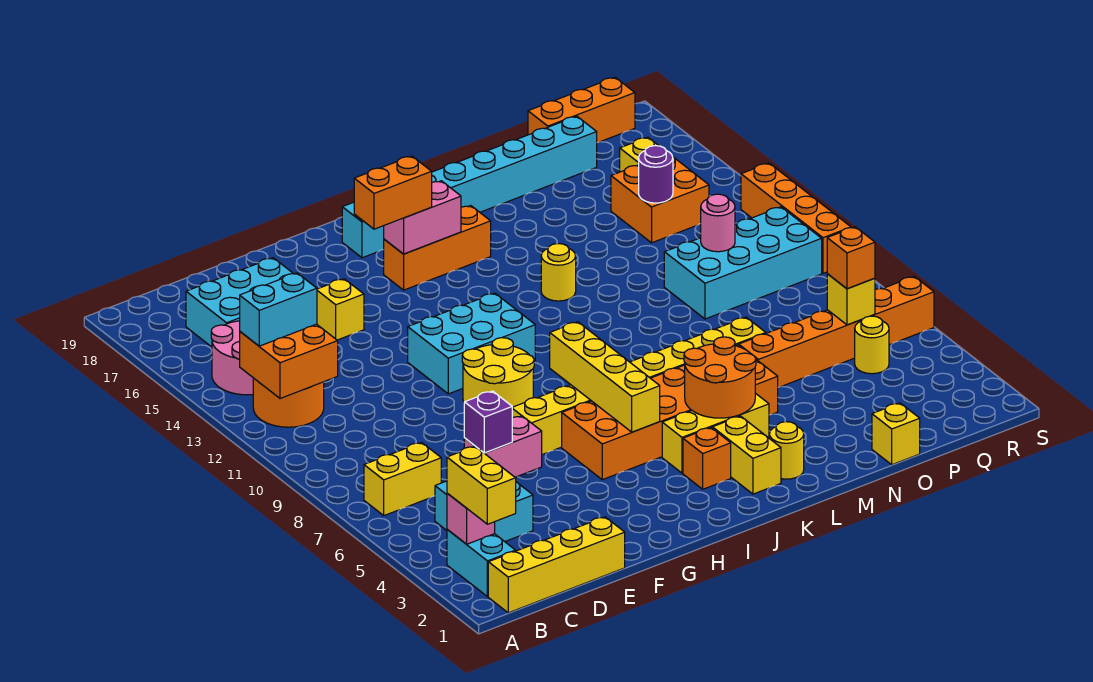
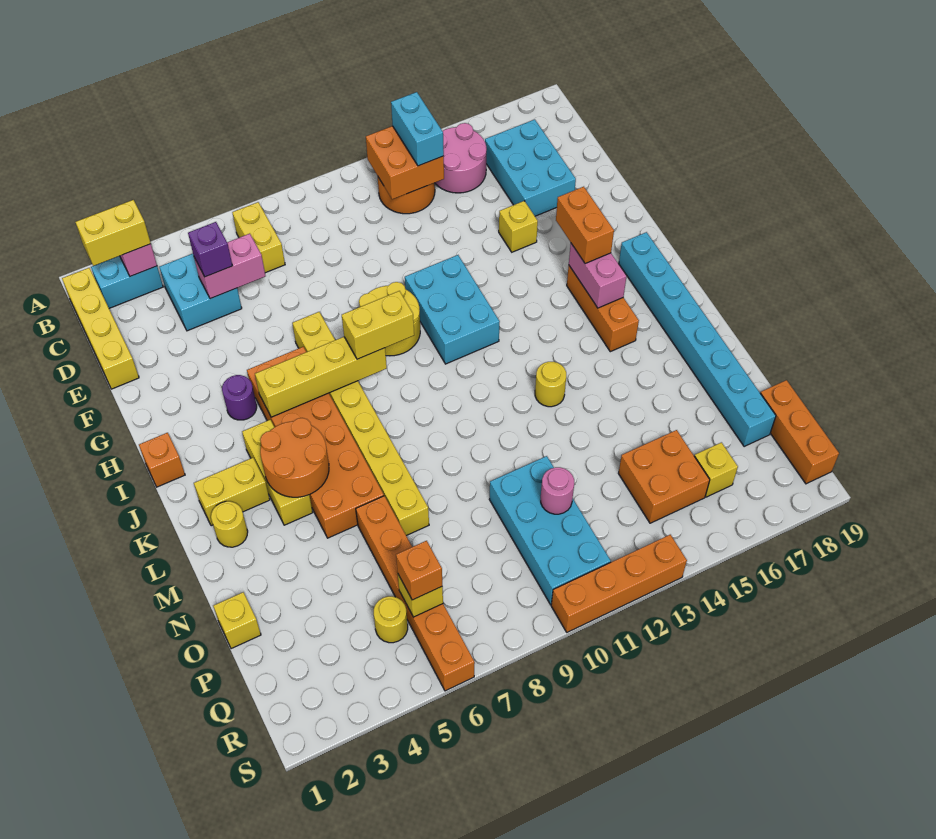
pink brick D5:E5 level 2 -> pink brick D5:D6 level 2
none -> yellow brick I8:I9 level 3
orange brick J3 level 1 -> orange brick I1 level 1
purple round brick P14 level 2 -> purple round brick H4 level 1

